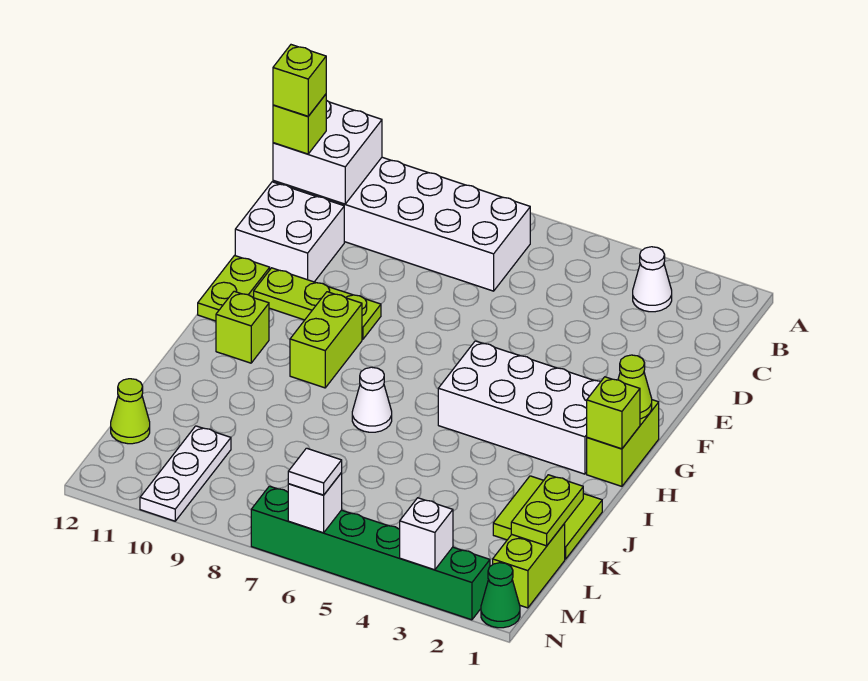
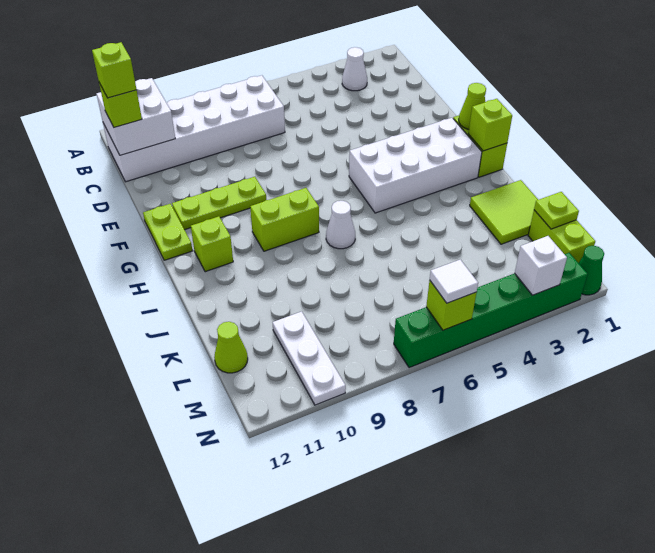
white brick D11:E12 level 1 -> none
lime brick G9:H9 level 1 -> lime brick H8:H9 level 1
lime plate K1:L1 level 2 -> lime plate L1 level 2
white brick N6 level 2 -> lime brick N6 level 2

